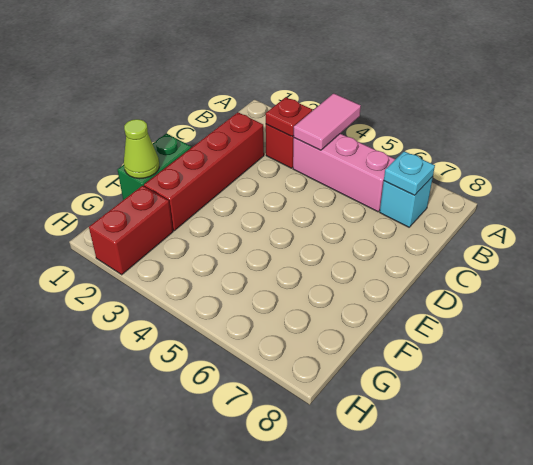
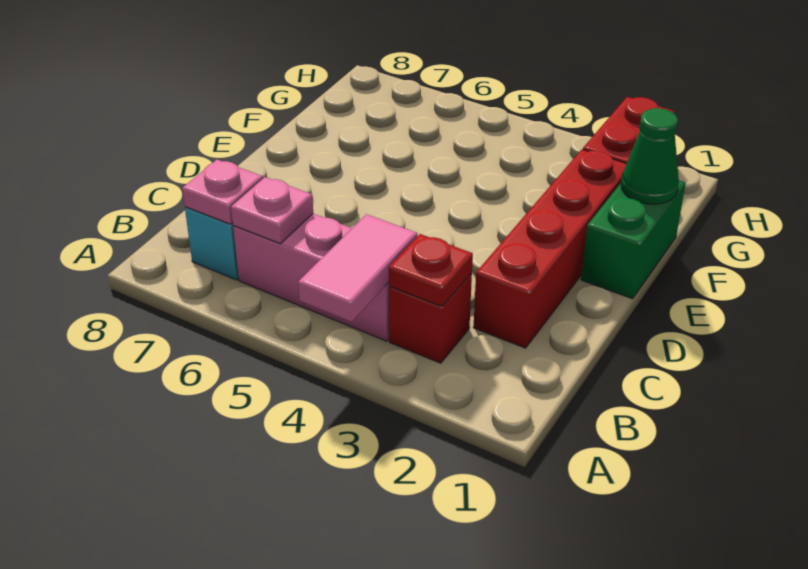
none -> pink plate B6 level 2
cyan plate B7 level 2 -> pink plate B7 level 2
lime cone F1 level 2 -> green cone F1 level 2

